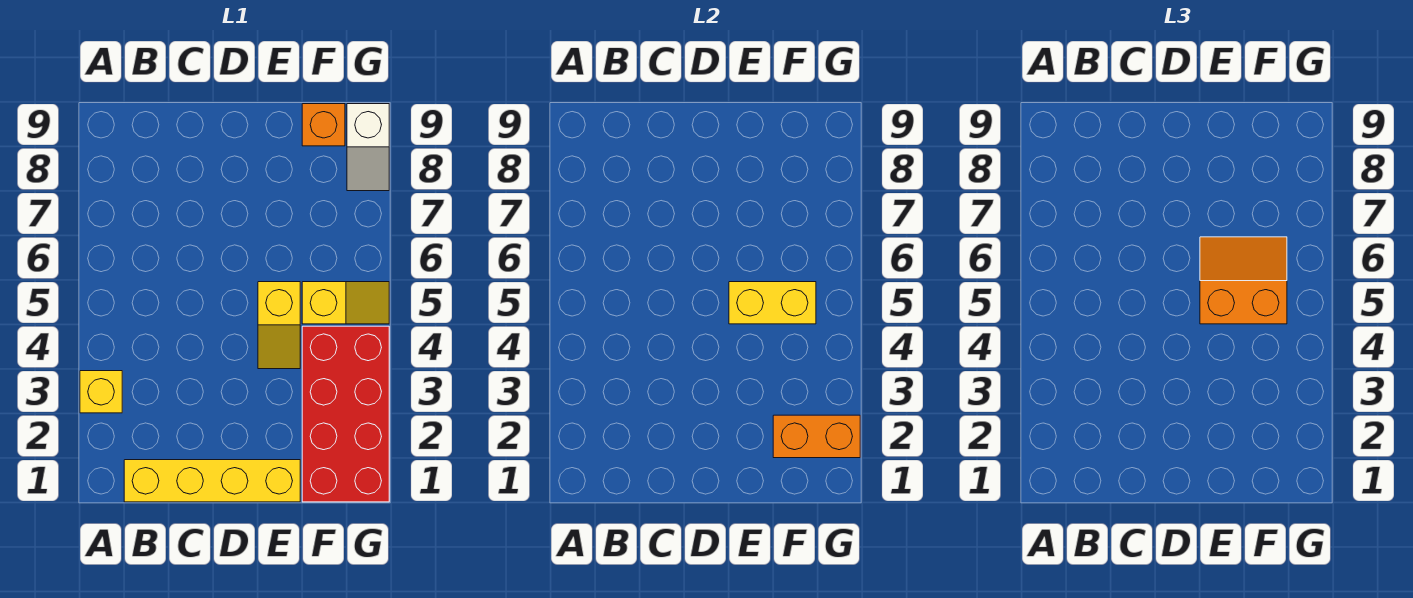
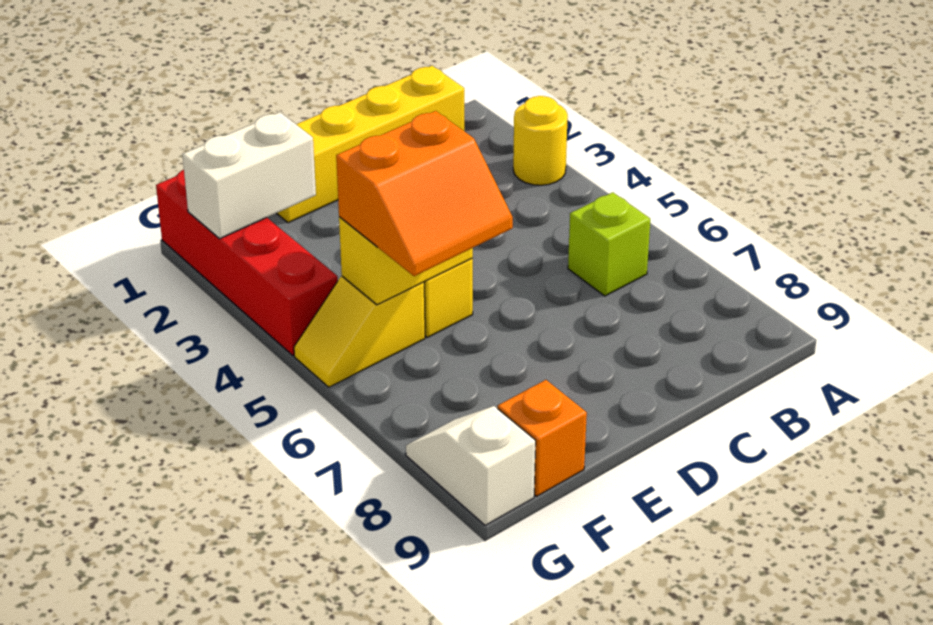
yellow brick A3 level 1 -> yellow round brick A3 level 1
none -> lime brick B6 level 1
red brick F1:G4 level 1 -> red brick G1:G4 level 1
orange brick F2:G2 level 2 -> white brick F2:G2 level 2

